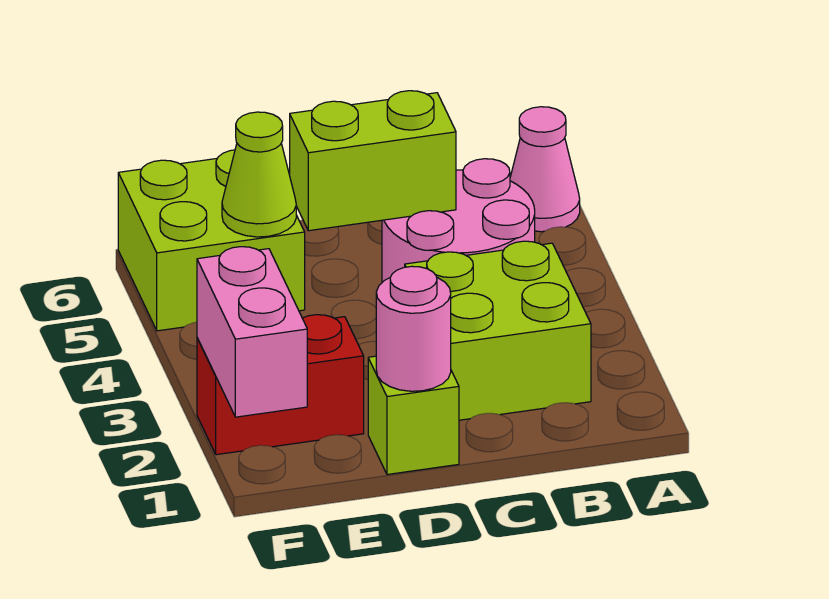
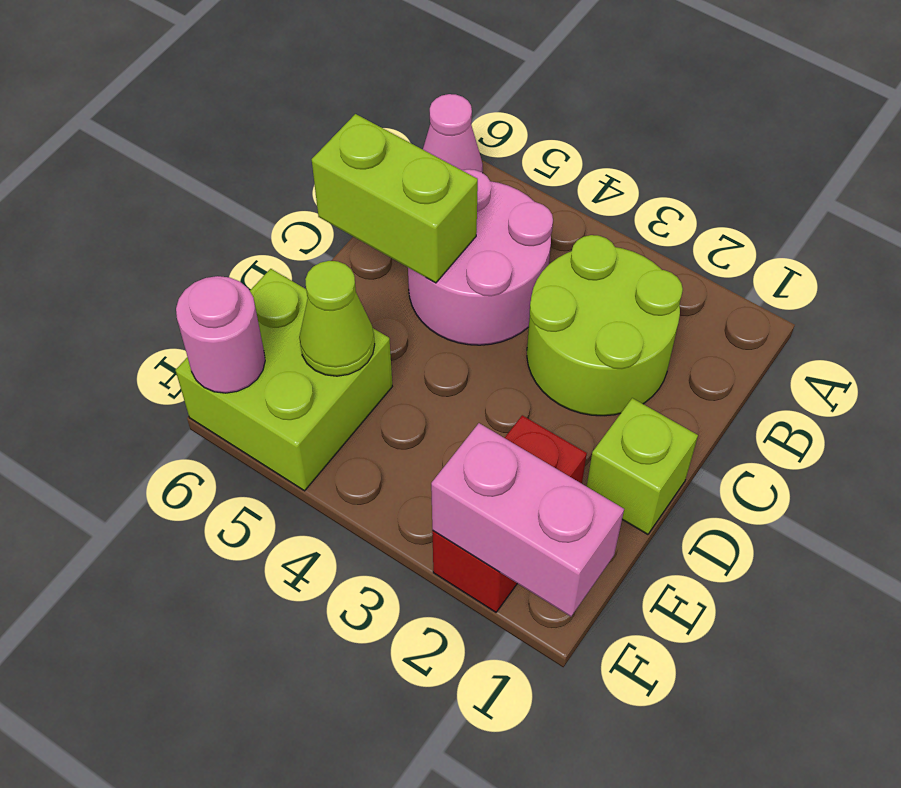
lime brick B2:C3 level 1 -> lime round brick B2:C3 level 1
lime brick C5:D5 level 2 -> lime brick C5:C6 level 2
pink round brick D1 level 2 -> pink round brick F6 level 2

